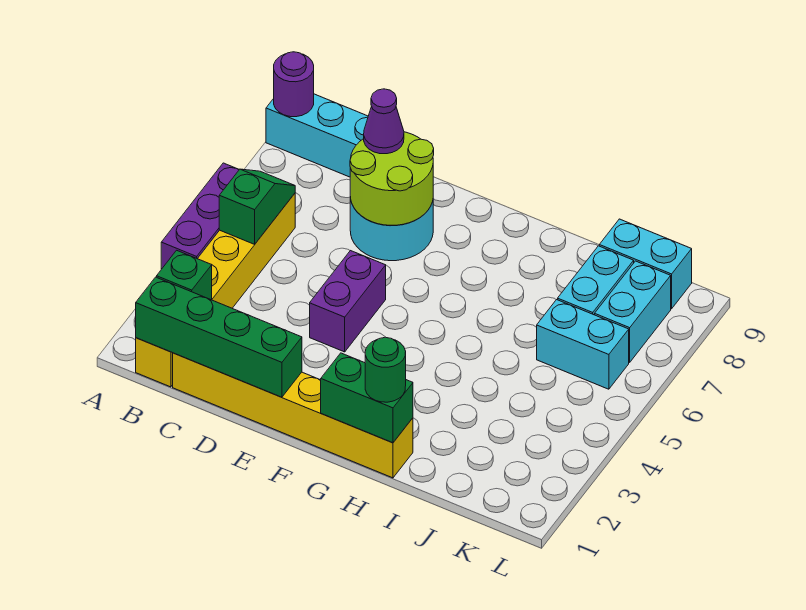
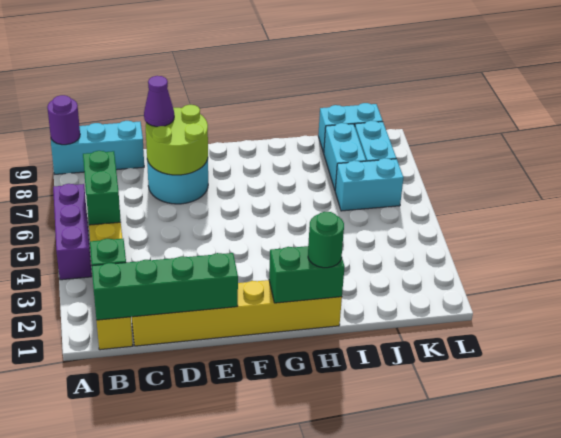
green slope B5:B6 level 2 top 5 -> green brick B5:B6 level 2
purple brick E4:E5 level 1 -> none

